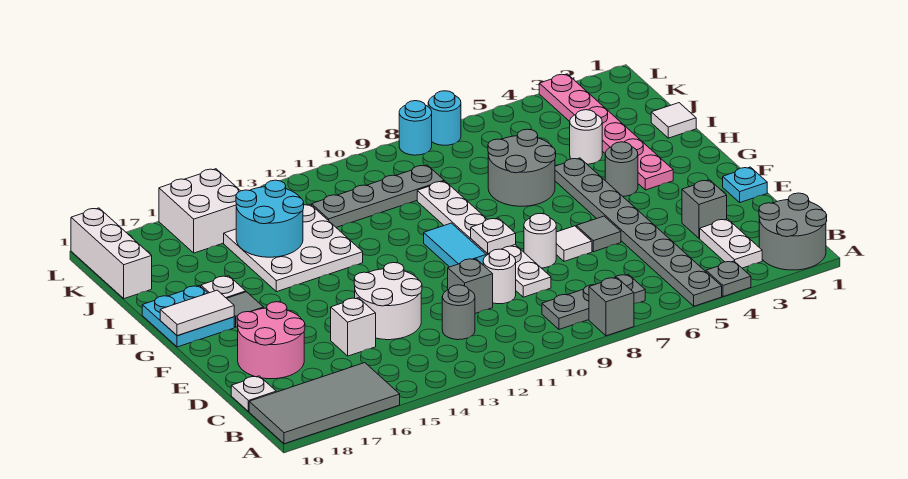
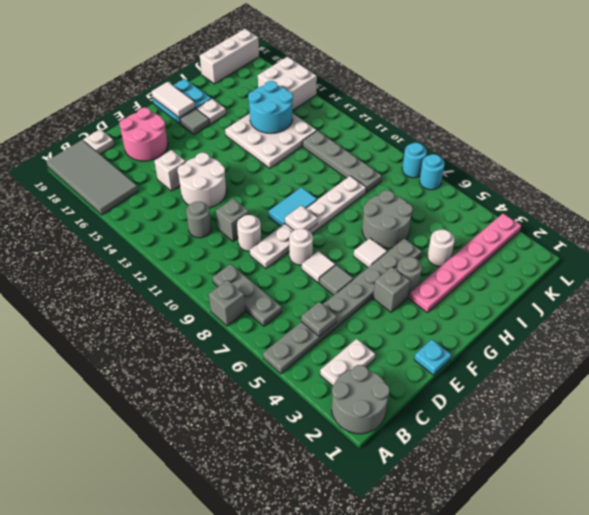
grey plate A4 level 1 -> grey plate C5 level 2
grey brick D3 level 1 -> grey brick F4 level 1
white tile I1 level 1 -> white tile G6 level 1

